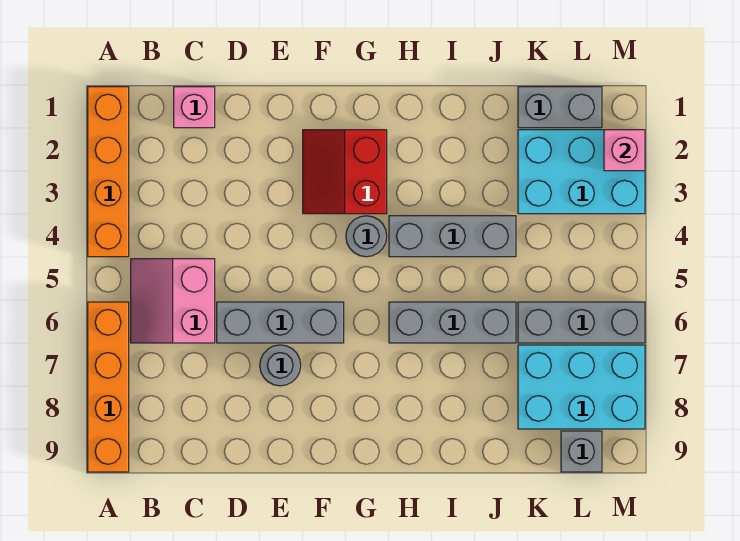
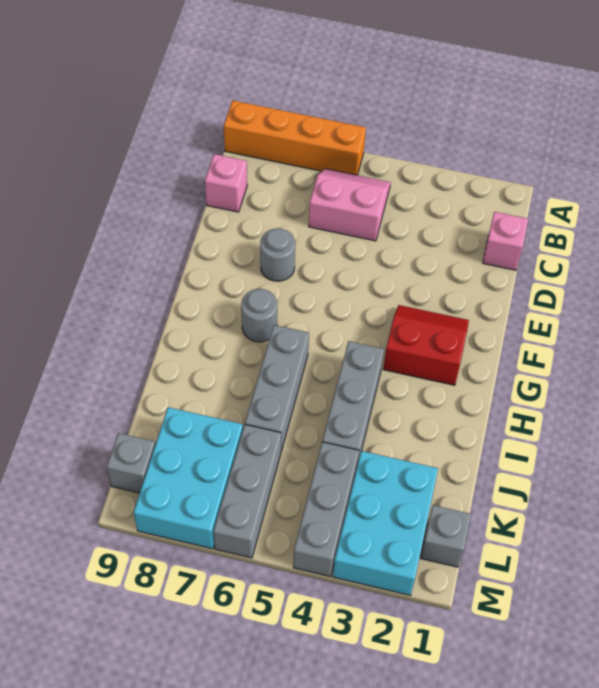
orange brick A1:A4 level 1 -> none
grey brick D6:F6 level 1 -> grey brick K4:M4 level 1
grey round brick G4 level 1 -> grey round brick G7 level 1
grey brick K1:L1 level 1 -> grey brick L1 level 1
pink brick M2 level 2 -> pink brick C9 level 1

